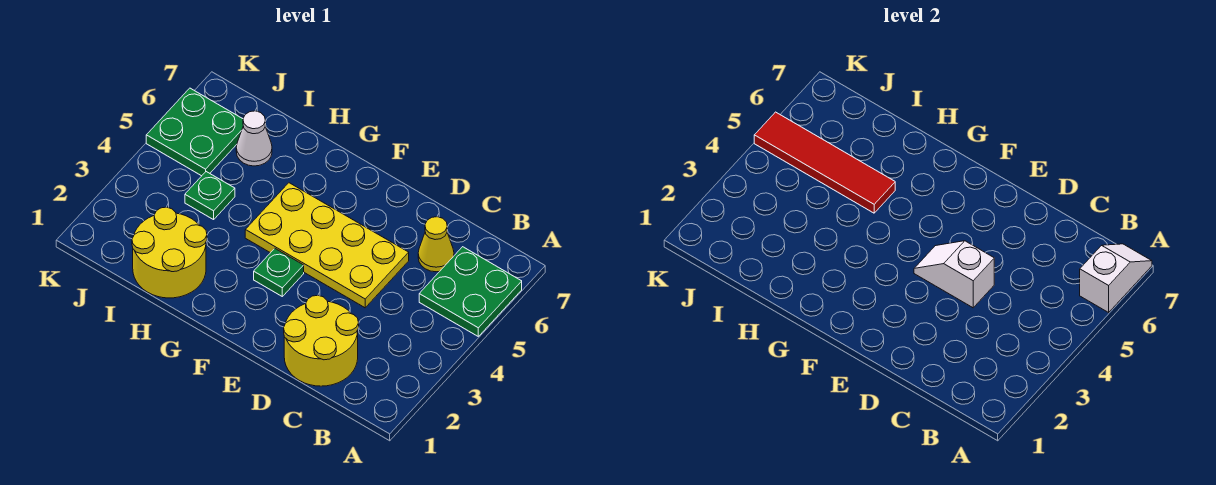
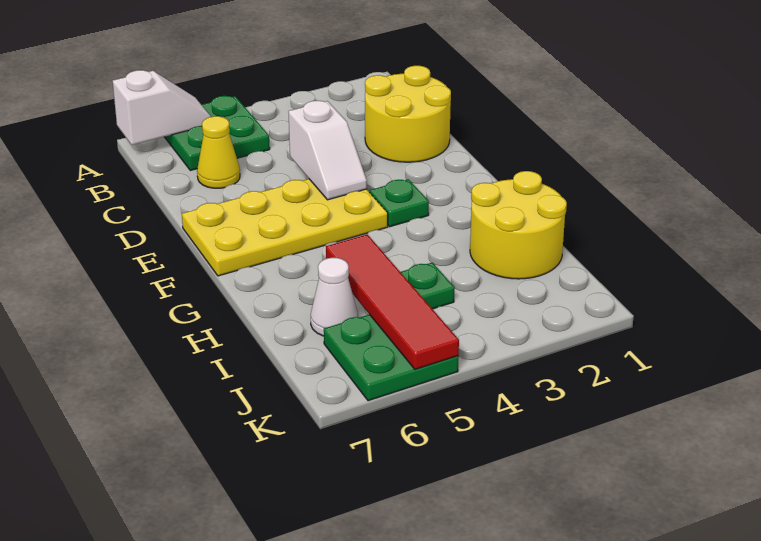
white slope A6:A7 level 2 top 6 -> white slope A6:A7 level 2 top 7
yellow plate D4:G5 level 1 -> yellow plate E4:F7 level 1

